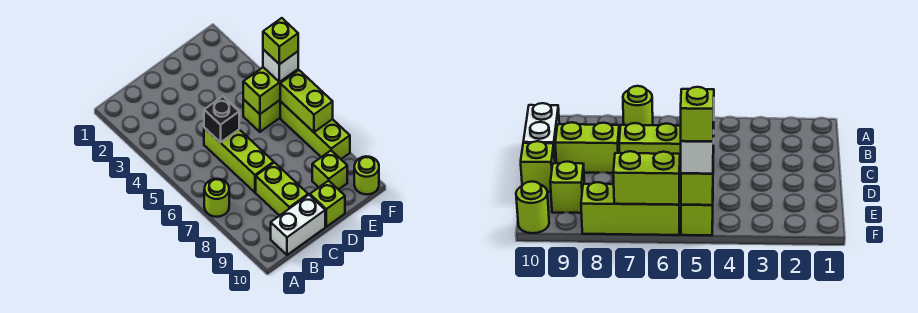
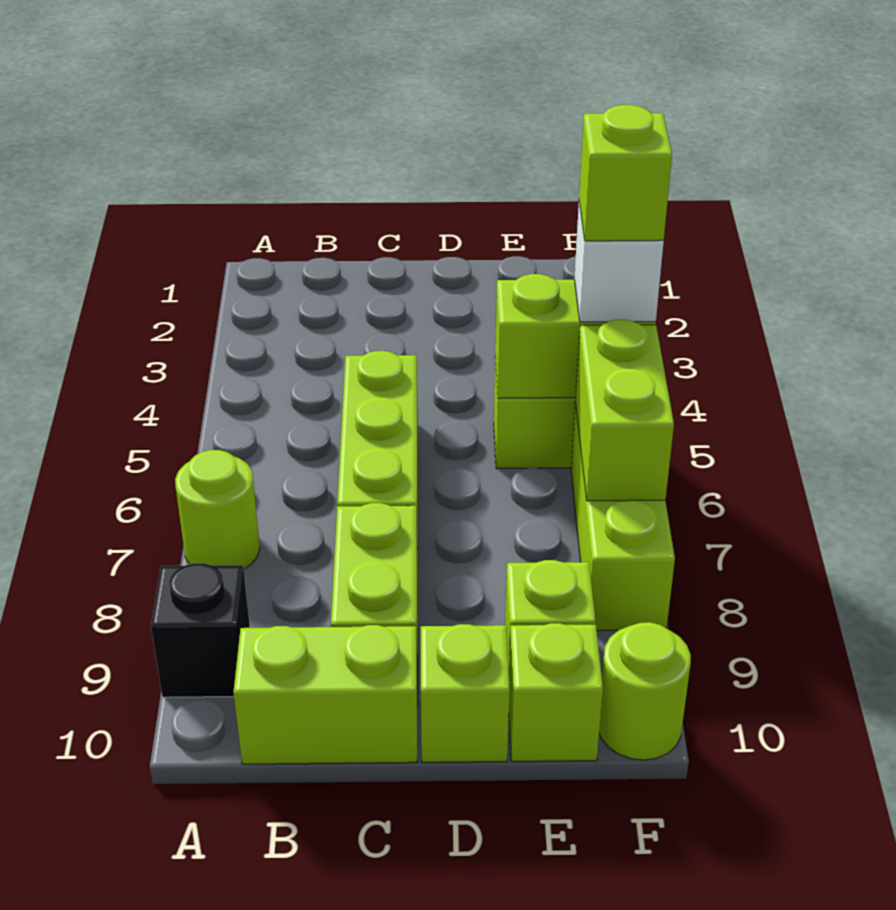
white brick B10:C10 level 1 -> lime brick B10:C10 level 1
black brick C5 level 2 -> black brick A9 level 1
none -> lime brick E10 level 1

